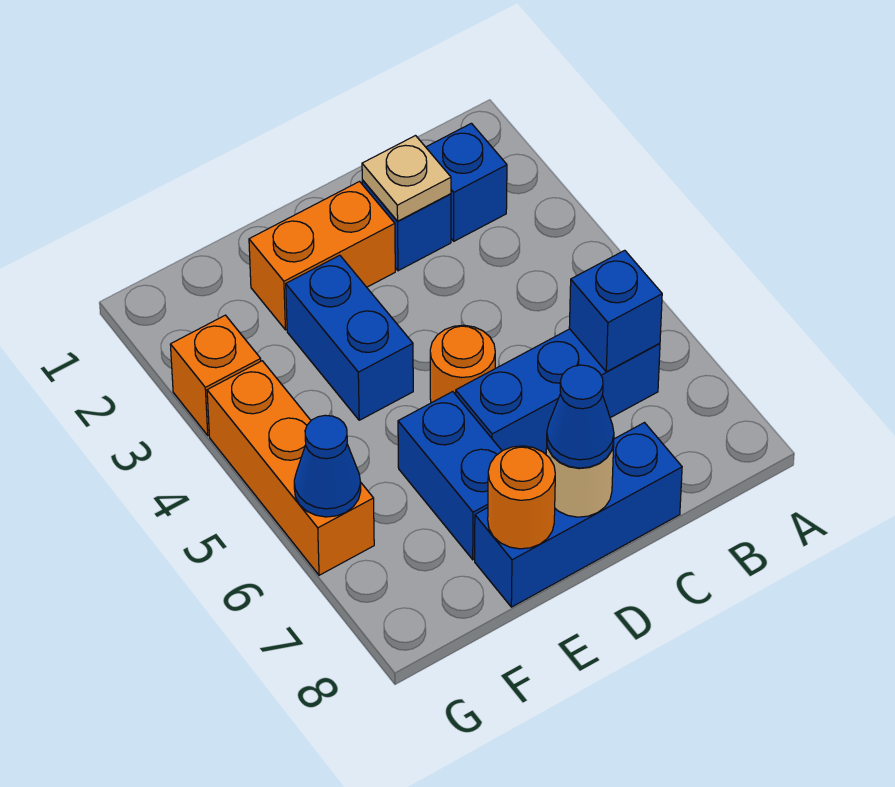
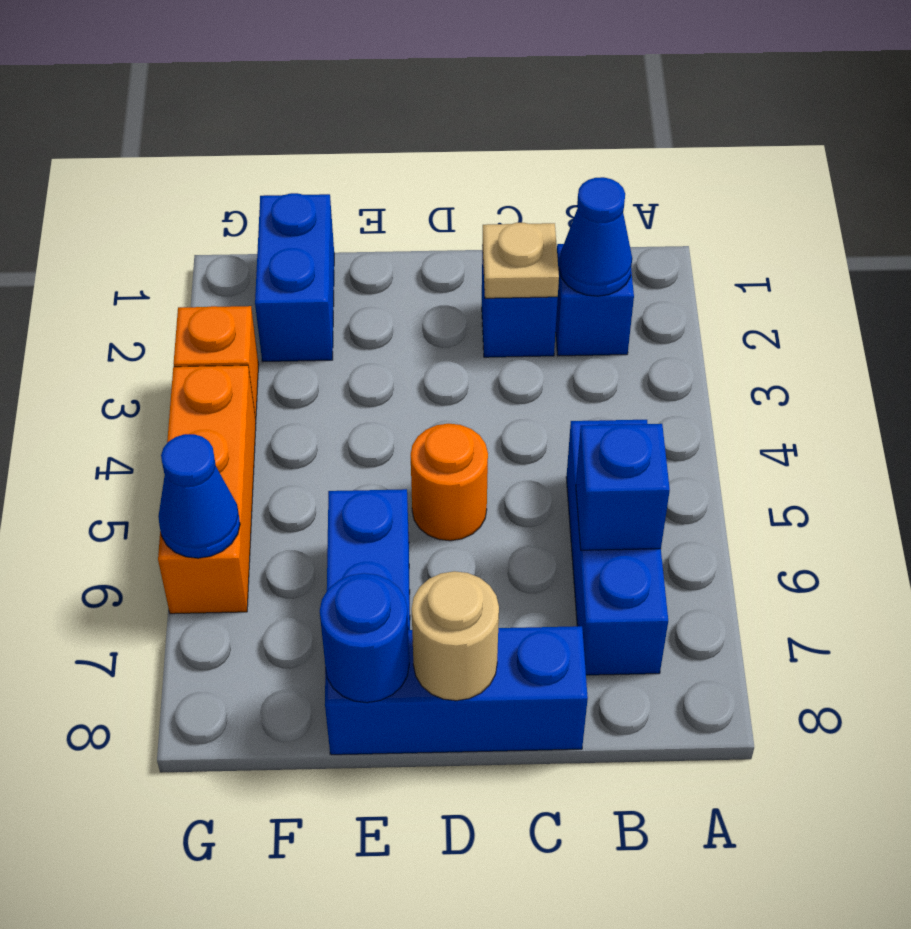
blue brick B6:D6 level 1 -> blue brick B5:B7 level 1
orange brick D2:E2 level 1 -> none
blue cone D8 level 3 -> blue cone B2 level 2
blue brick E3:E4 level 1 -> blue brick F1:F2 level 1
orange round brick E8 level 2 -> blue round brick E8 level 2

